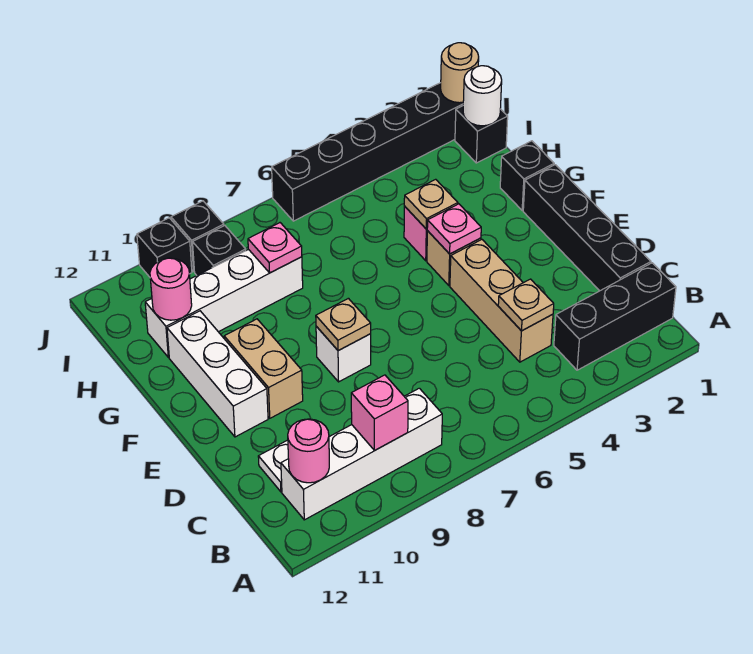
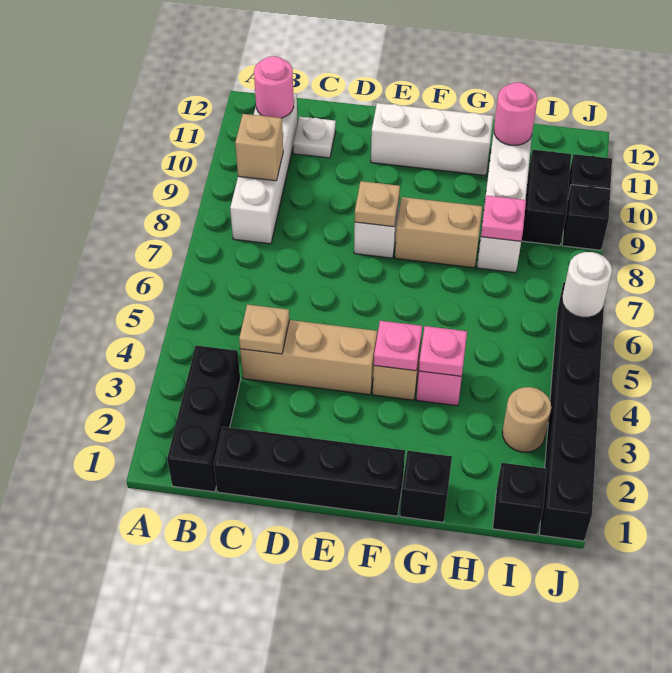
pink brick B9 level 2 -> tan brick B9 level 2
tan brick E10:F10 level 1 -> tan brick F8:G8 level 1
tan plate G4 level 2 -> pink plate G4 level 2
white round brick I1 level 2 -> white round brick J6 level 2
black brick I9 level 1 -> black brick I9:I10 level 1
tan round brick J1 level 2 -> tan round brick I3 level 1

